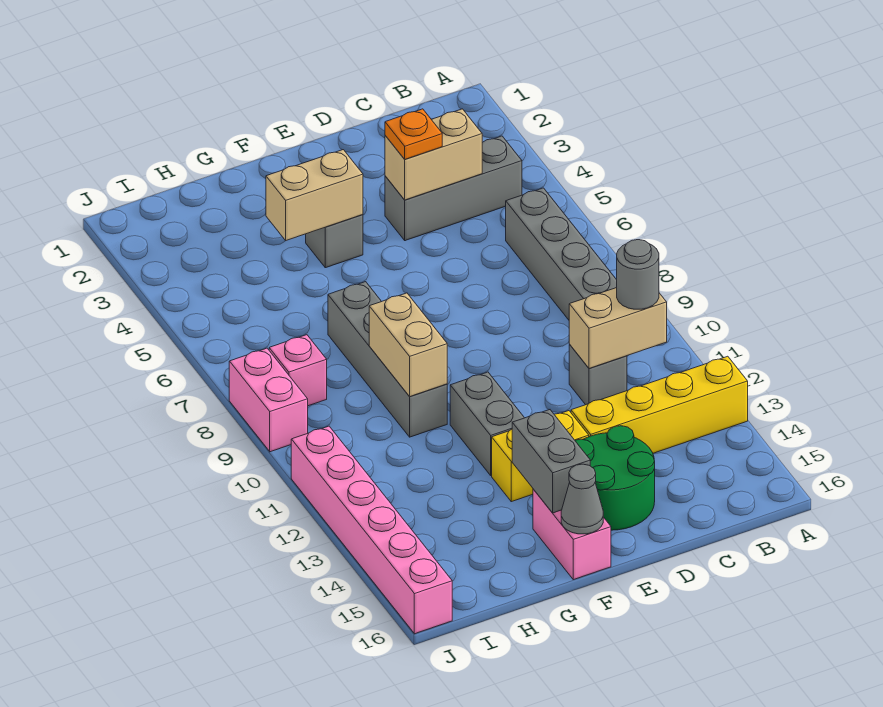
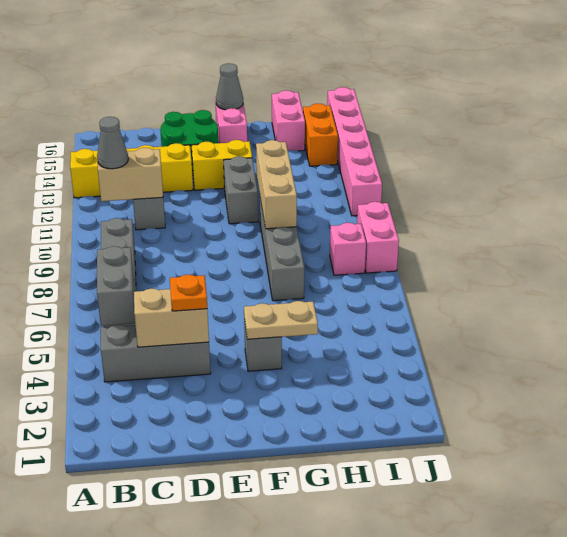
grey round brick B11 level 3 -> grey cone B11 level 3
tan brick F4:G4 level 2 -> tan plate F4:G4 level 2
grey brick F14:F15 level 2 -> grey brick B5:B6 level 2
tan brick G9:G10 level 2 -> tan brick G9:G11 level 2
none -> pink brick H15:H16 level 1
none -> orange brick I14:I15 level 1

